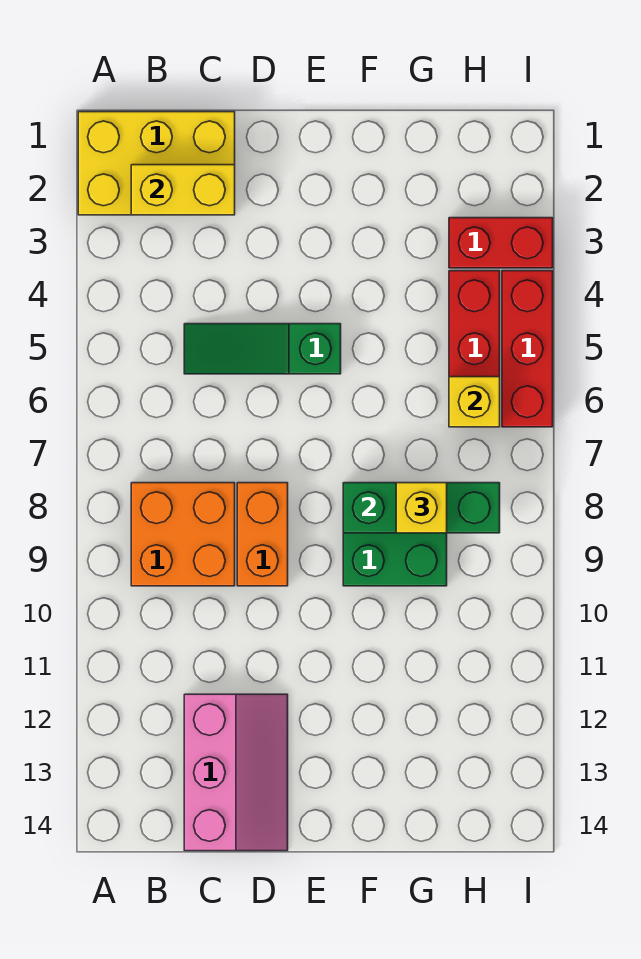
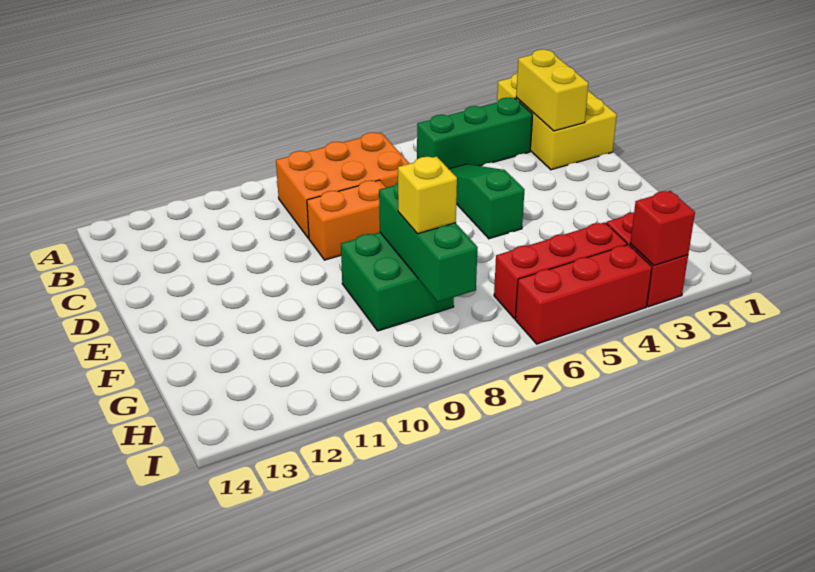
none -> green brick B3:B5 level 1
orange brick B8:C9 level 1 -> orange brick B7:C9 level 1
pink slope C12:D14 level 1 top C -> none
yellow brick H6 level 2 -> none
none -> red brick I3 level 2

